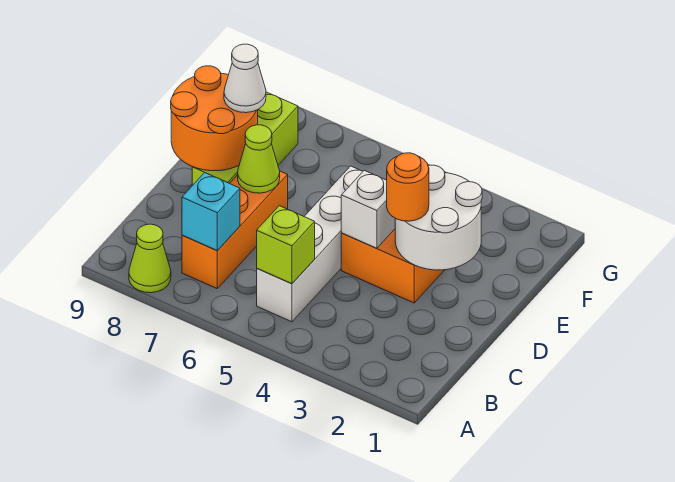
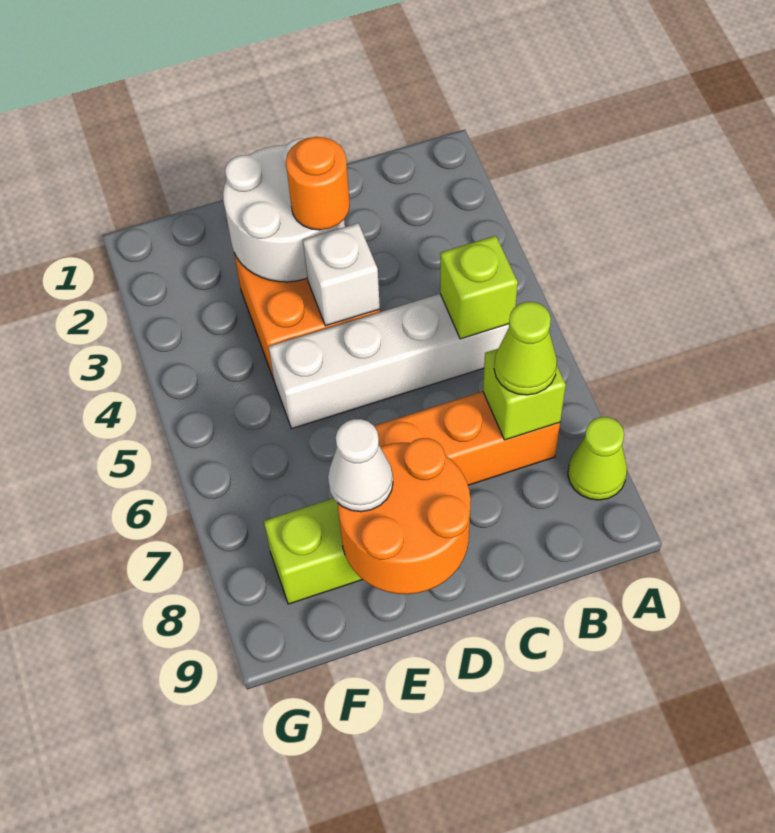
cyan brick B7 level 2 -> lime brick B7 level 2
lime cone D7 level 2 -> lime cone B7 level 3

